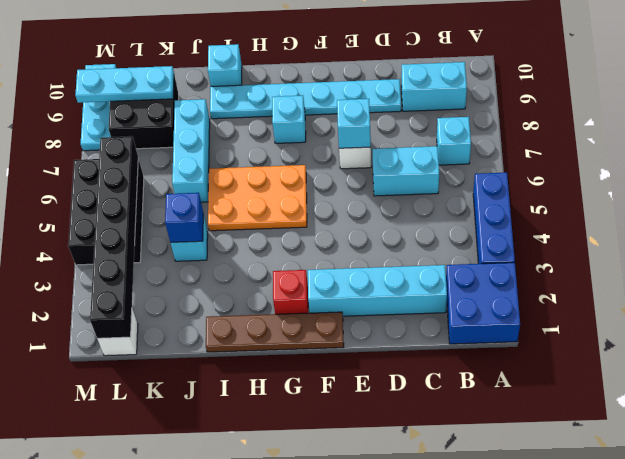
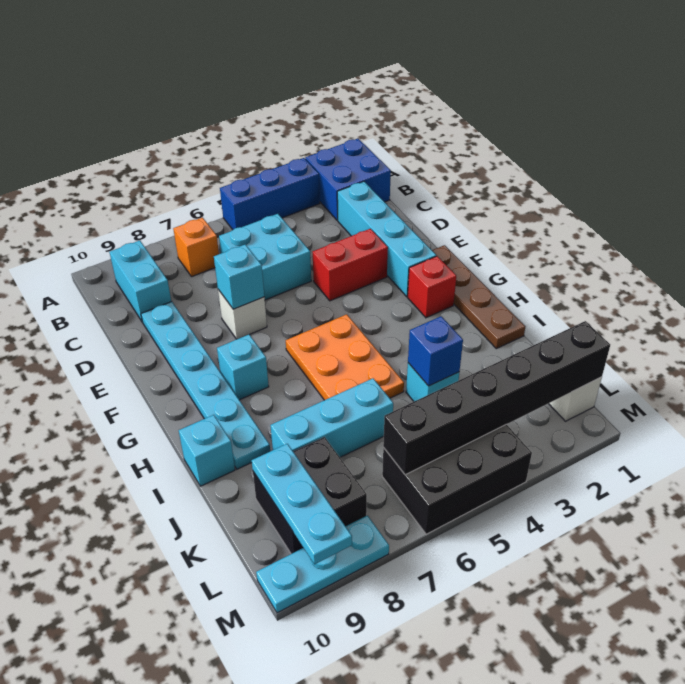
cyan brick B7 level 1 -> orange brick B7 level 1
cyan brick C6:D6 level 1 -> cyan brick C5:D6 level 1
none -> red brick E3:E4 level 1

